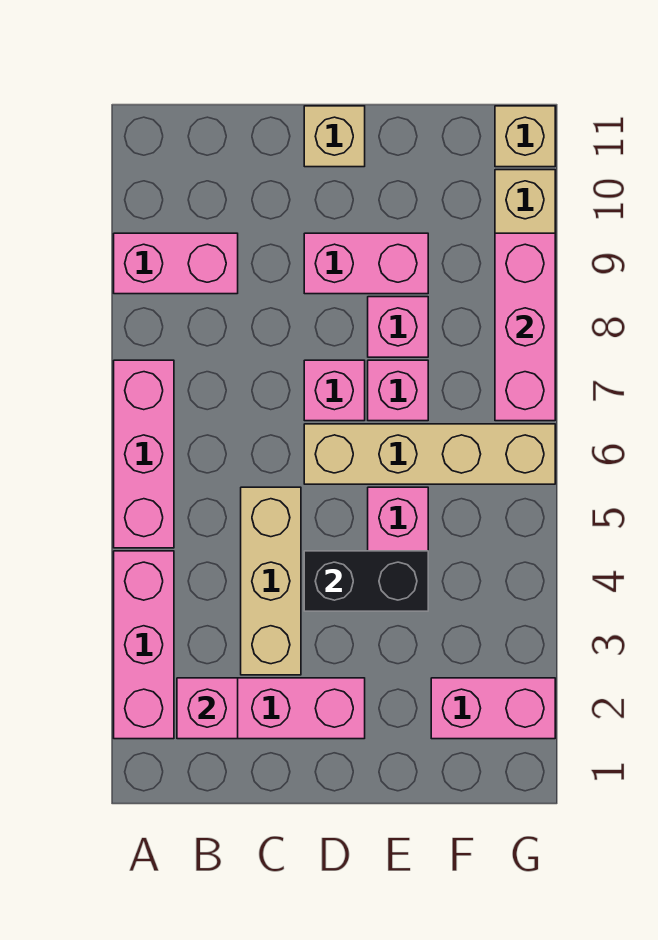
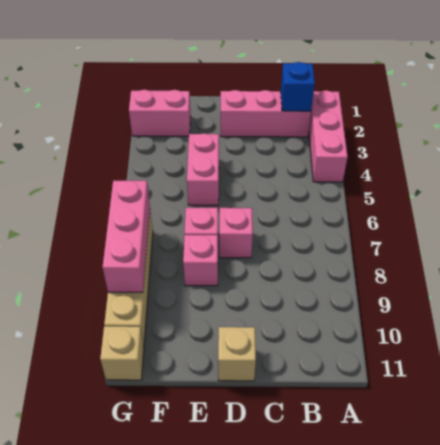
pink brick A5:A7 level 1 -> none
pink brick A9:B9 level 1 -> none
pink brick B2 level 2 -> blue brick B2 level 2
tan brick C3:C5 level 1 -> none
black brick D4:E4 level 2 -> none
tan brick D6:G6 level 1 -> none
pink brick D9:E9 level 1 -> none

